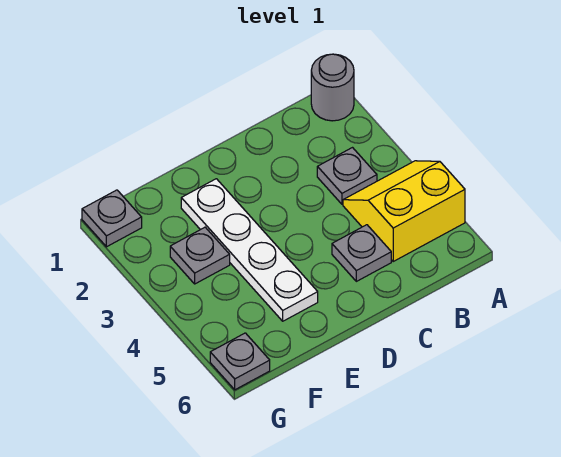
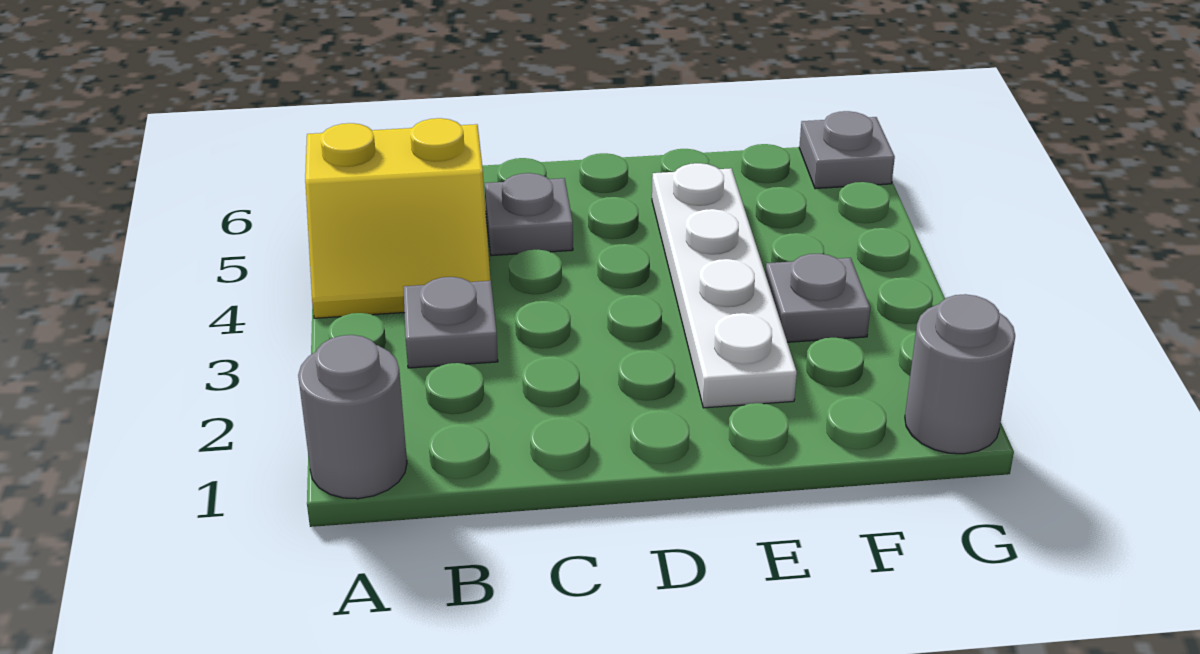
grey plate G1 level 1 -> grey round brick G1 level 1

